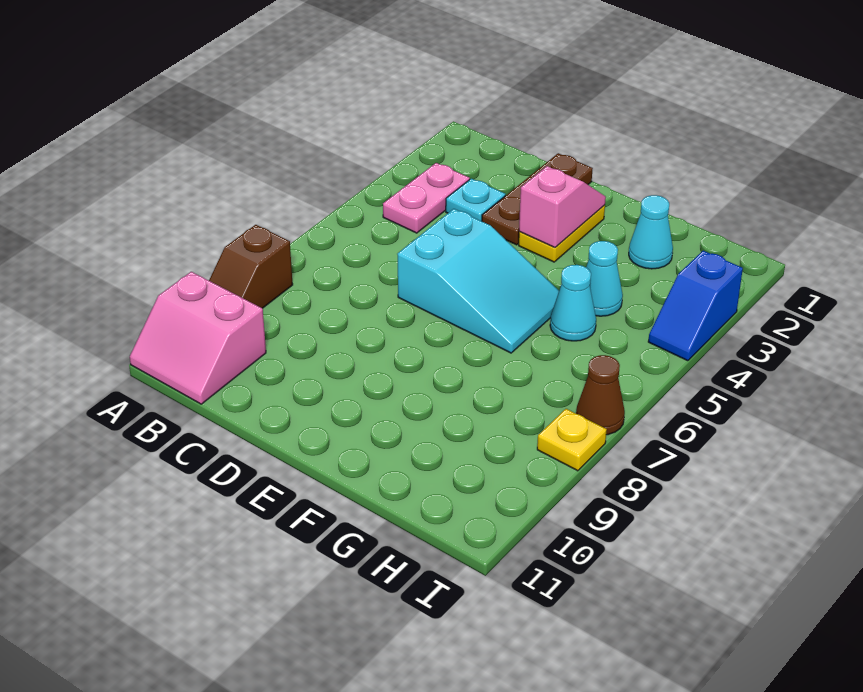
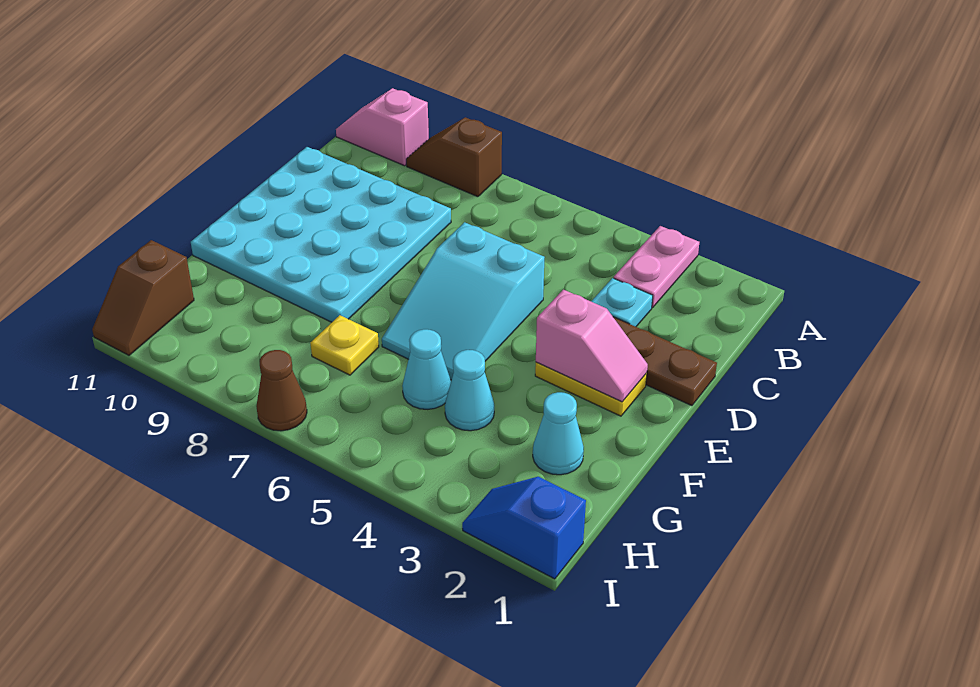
pink slope A10:B11 level 1 top 10 -> pink slope A10:A11 level 1 top 10
pink plate B3:B4 level 1 -> pink plate A3:B3 level 1
none -> cyan plate C8:F11 level 1
none -> brown slope H11:I11 level 1 top H
blue slope I3:I4 level 1 top 3 -> blue slope I1:I2 level 1 top 1
yellow plate I8 level 1 -> yellow plate G7 level 1

